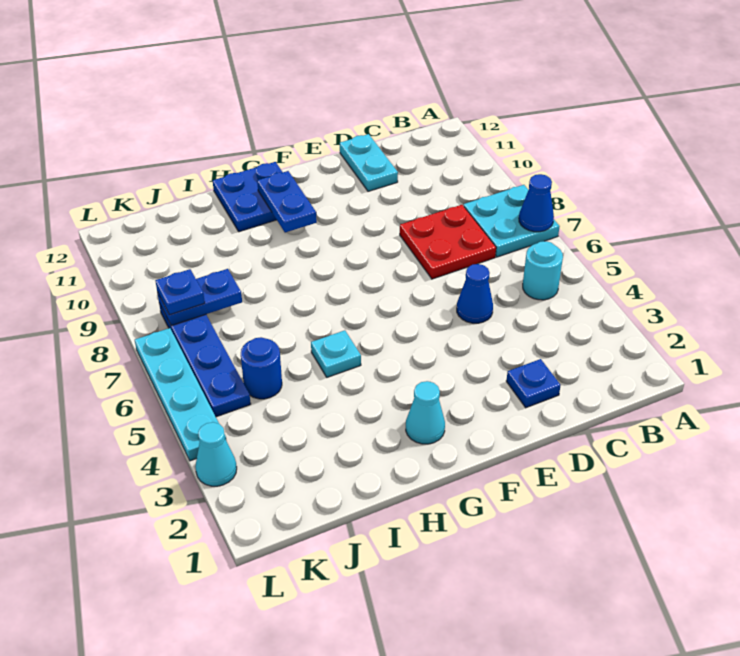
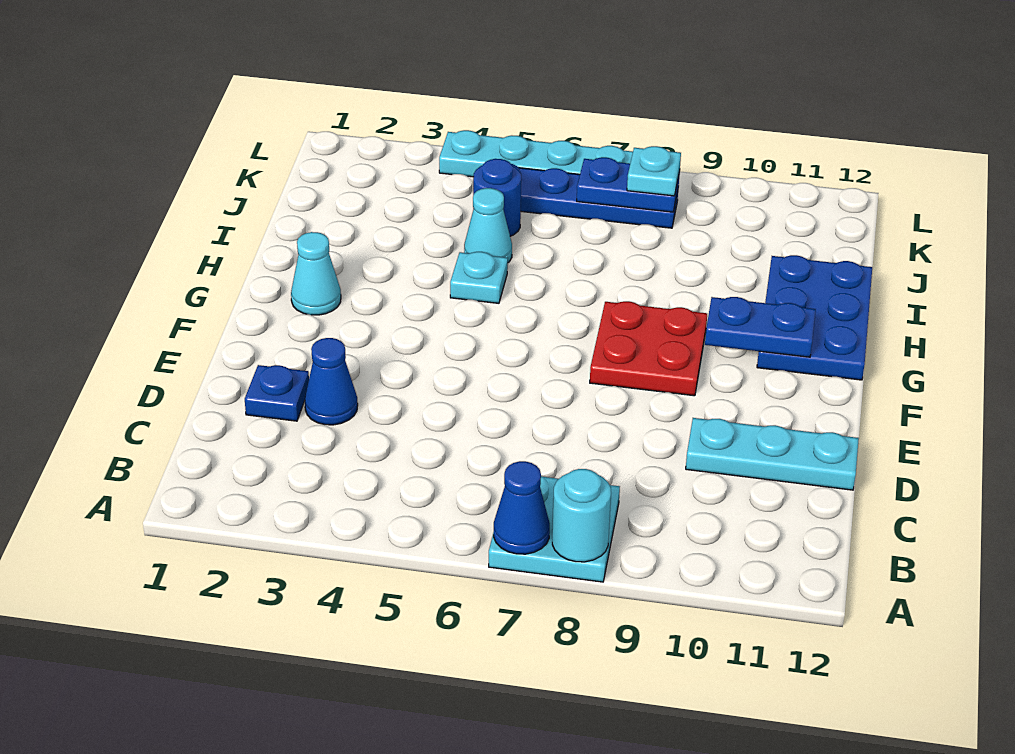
cyan round brick B5 level 1 -> cyan round brick A8 level 2
red plate C7:D8 level 1 -> red plate F8:G9 level 1
blue cone D5 level 1 -> blue cone D3 level 1
cyan plate D11:D12 level 1 -> cyan plate D10:D12 level 1
blue plate G11:H12 level 1 -> blue plate G11:I12 level 1
blue plate J8:K8 level 2 -> blue plate K7:K8 level 2
blue plate K8 level 3 -> cyan plate K8 level 3
cyan cone L3 level 1 -> cyan cone I5 level 1

